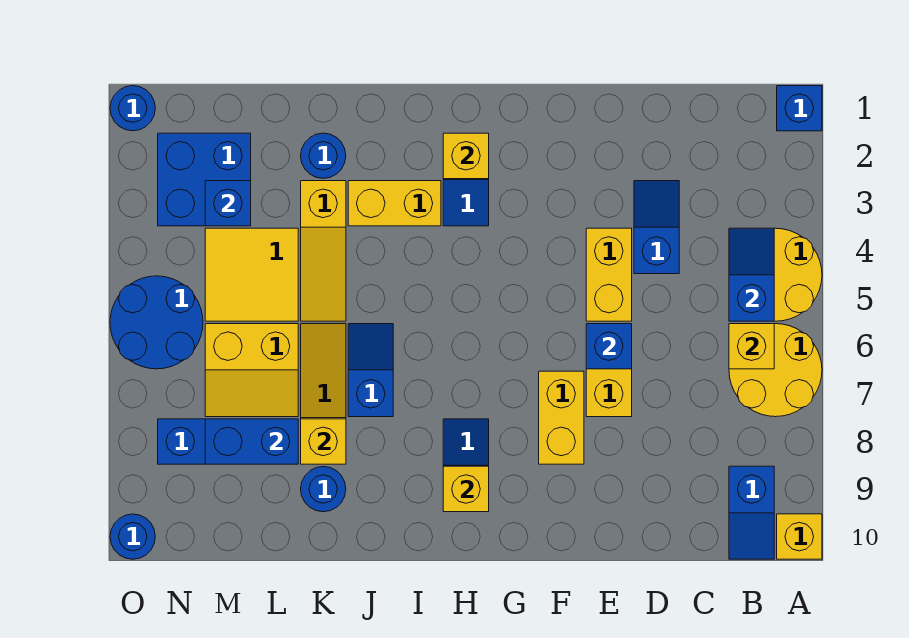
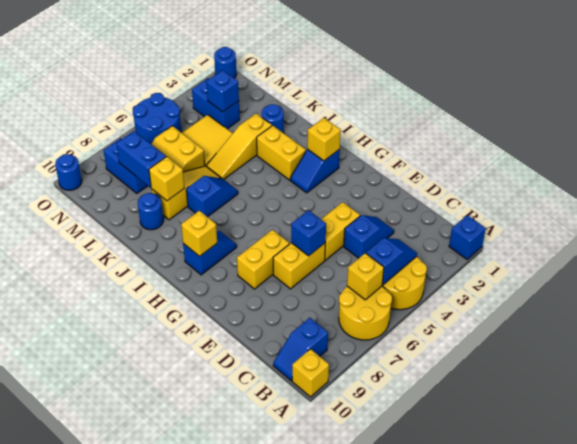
blue brick M2:N3 level 1 -> blue brick M3:N3 level 1

